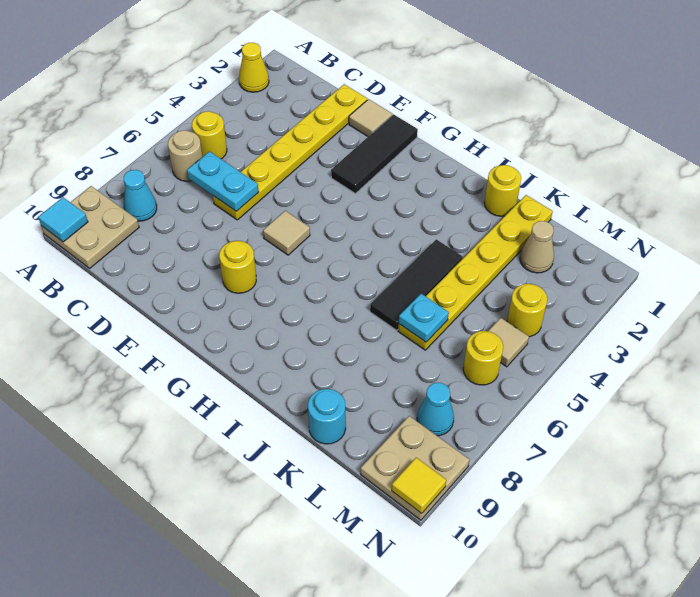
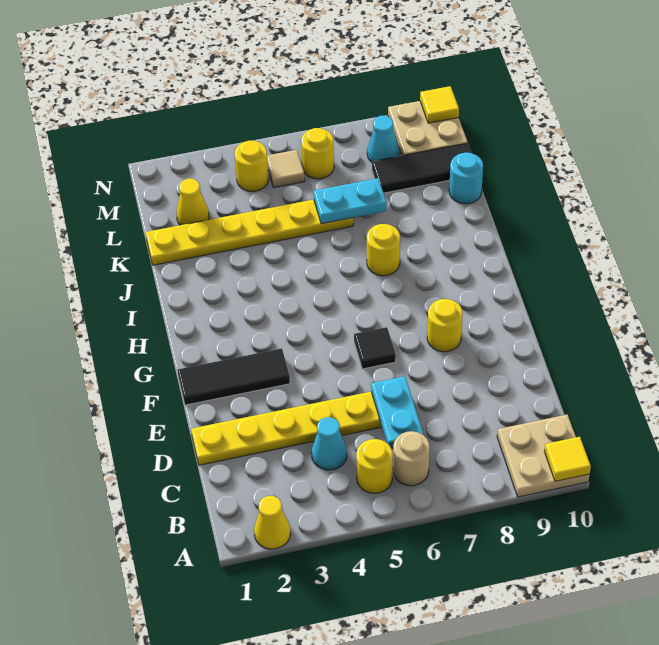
cyan tile A10 level 2 -> yellow tile A10 level 2
cyan cone B8 level 1 -> cyan cone C4 level 1
tan tile E1 level 1 -> none
tan tile F6 level 1 -> black tile F6 level 1
yellow round brick J1 level 1 -> yellow round brick I7 level 1
black tile J4:J6 level 1 -> black tile L8:L10 level 1
cyan plate K6 level 2 -> cyan plate K6:K7 level 2
tan cone L2 level 1 -> yellow cone L2 level 1

